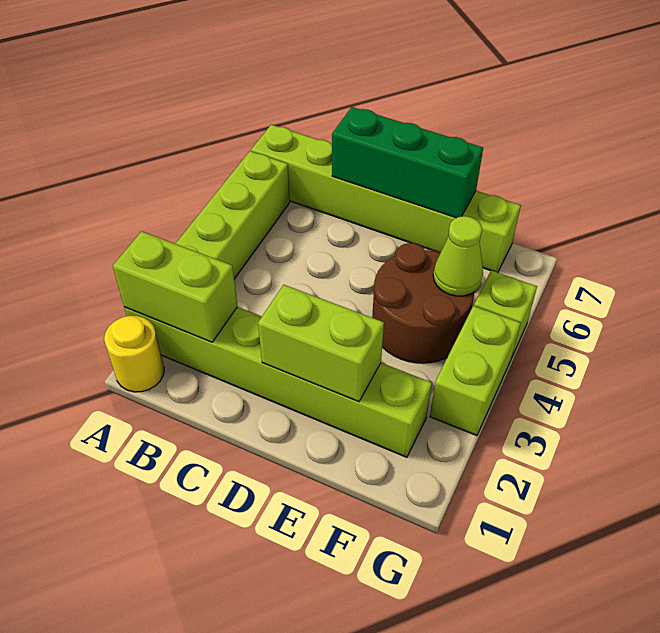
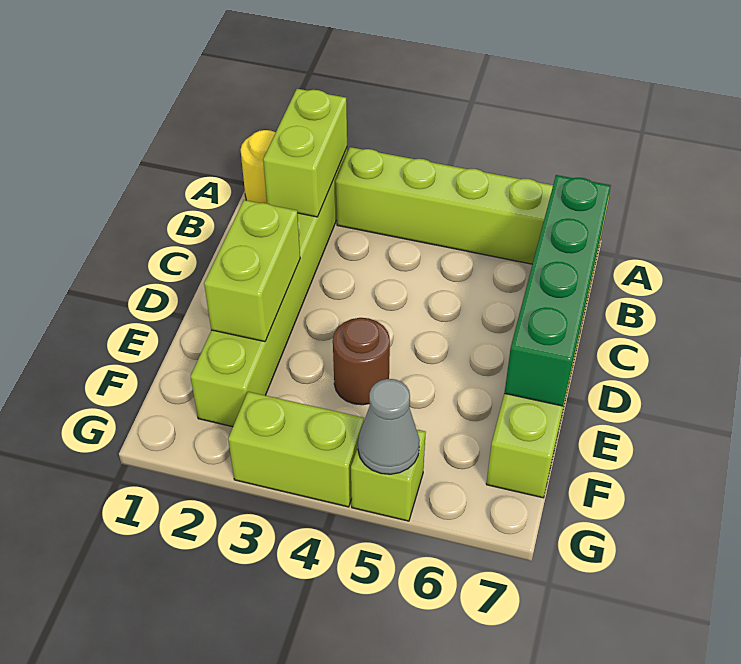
green brick C7:E7 level 2 -> green brick B7:E7 level 2
brown round brick E4:F5 level 1 -> brown round brick E4 level 1
lime cone F5 level 2 -> none
none -> grey cone G5 level 2

